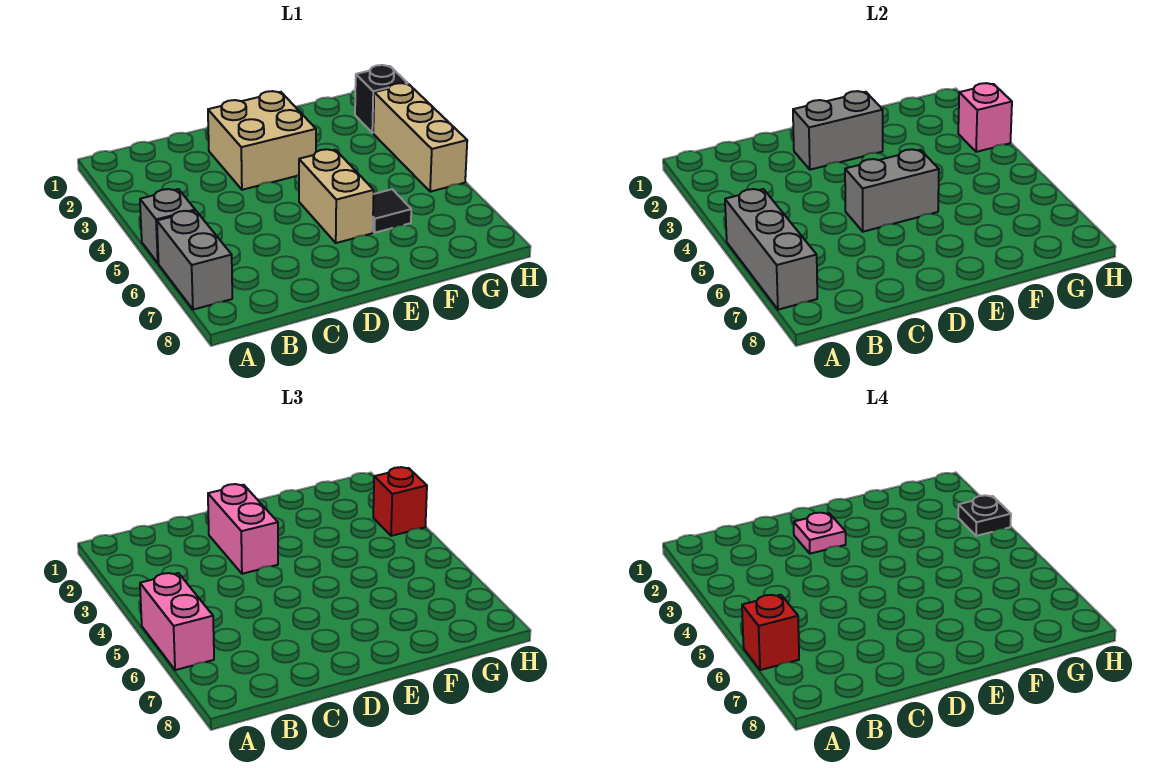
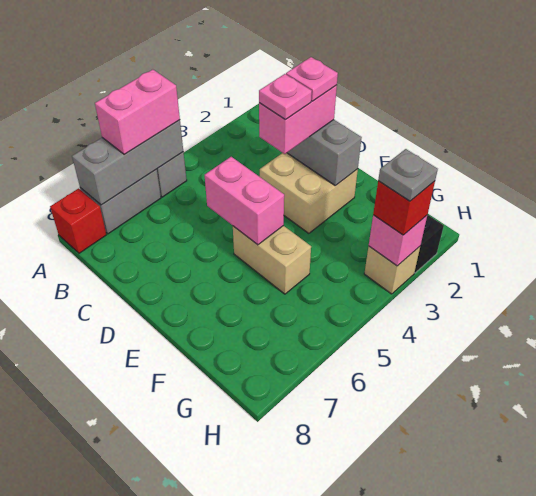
red brick A6 level 4 -> red brick A8 level 1
none -> pink plate D3 level 4
grey brick D5:E5 level 2 -> pink brick D5:E5 level 2
tan brick E5:E6 level 1 -> tan brick E5:F5 level 1
black tile F6 level 1 -> none
tan brick H3:H5 level 1 -> tan brick H3 level 1
black plate H3 level 4 -> grey plate H3 level 4

